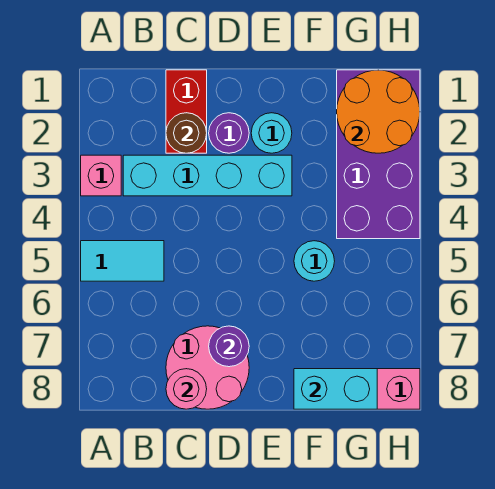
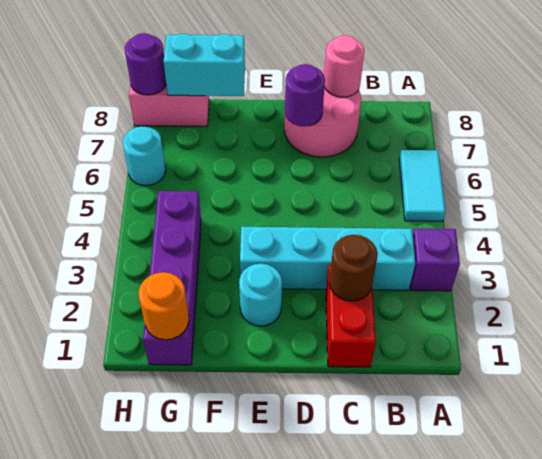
pink brick A3 level 1 -> purple brick A3 level 1
cyan tile A5:B5 level 1 -> cyan tile A5:A6 level 1
purple round brick D2 level 1 -> purple round brick H8 level 2
cyan round brick F5 level 1 -> cyan round brick H6 level 1
purple brick G1:H4 level 1 -> purple brick G1:G4 level 1
orange round brick G1:H2 level 2 -> orange round brick G1 level 2

